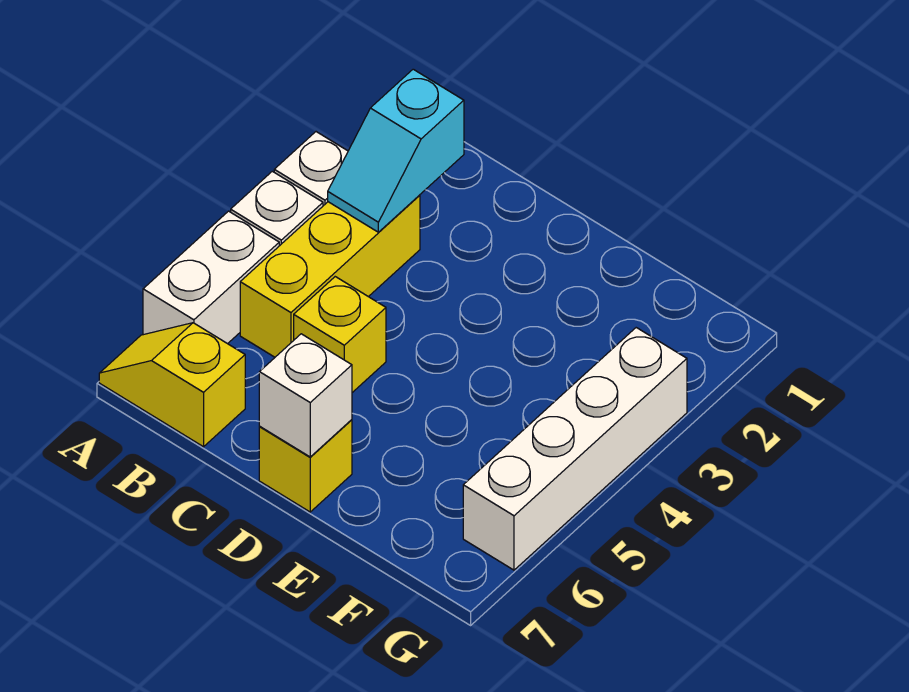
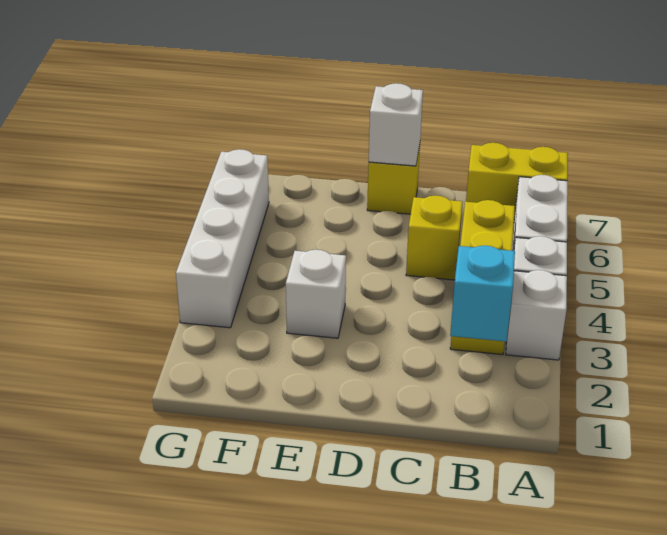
yellow slope A7:B7 level 1 top B -> yellow brick A7:B7 level 1
none -> white brick E3 level 1

